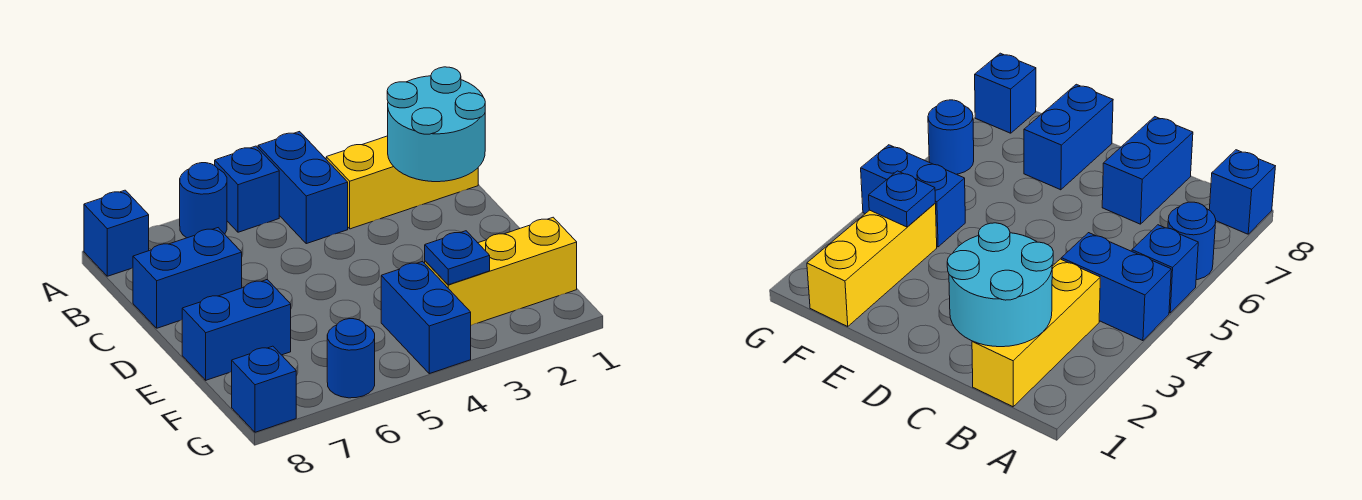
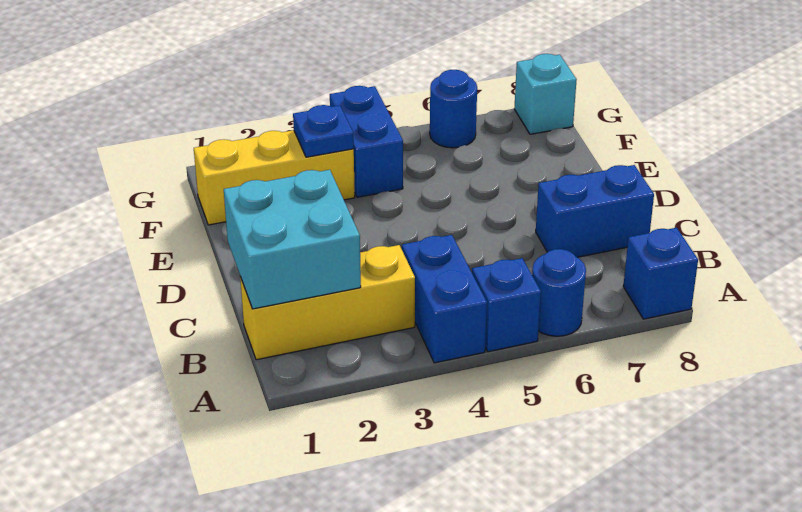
cyan round brick B1:C2 level 2 -> cyan brick B1:C2 level 2
blue brick E7:E8 level 1 -> none
blue brick G8 level 1 -> cyan brick G8 level 1

